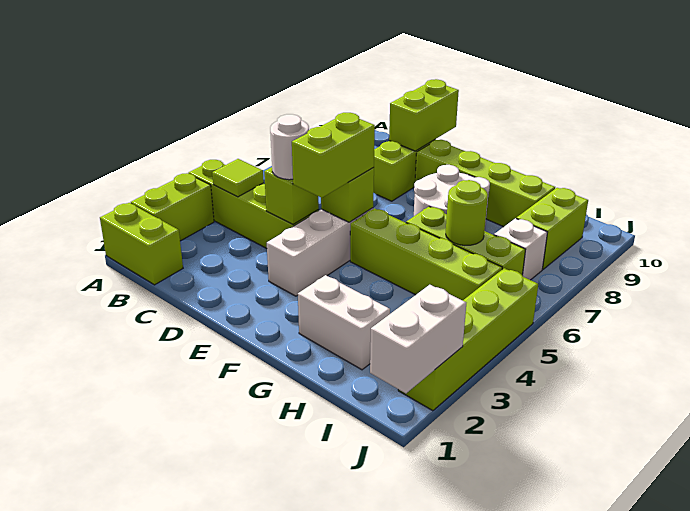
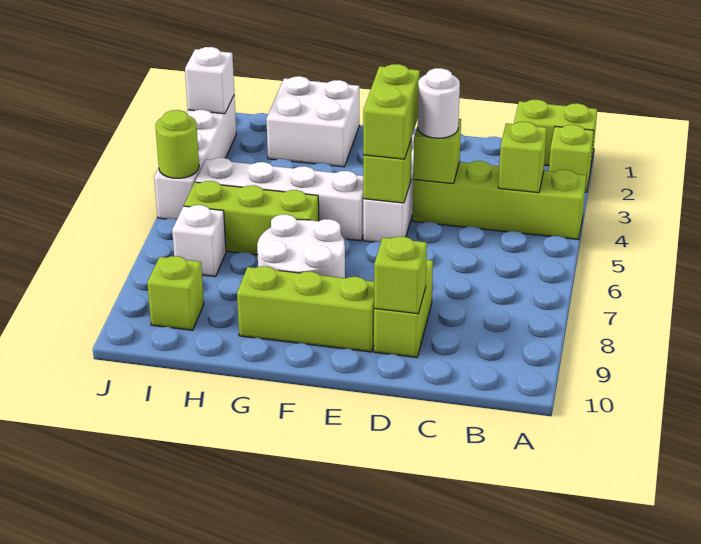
lime brick A2:A3 level 1 -> lime brick A2 level 1
lime tile B4 level 2 -> lime brick B4 level 2
lime brick D9:D10 level 2 -> lime brick D9 level 2
lime brick E9:H9 level 1 -> lime brick E9:G9 level 1
lime brick F5:I5 level 1 -> white brick F5:I5 level 1
white brick G2:H2 level 1 -> white brick G1:H2 level 1
lime round brick H6 level 2 -> lime round brick J5 level 2
lime brick I8:I9 level 1 -> lime brick I9 level 1
white brick J1:J2 level 2 -> white brick J2 level 2
lime brick J2:J5 level 1 -> white brick J2:J5 level 1

